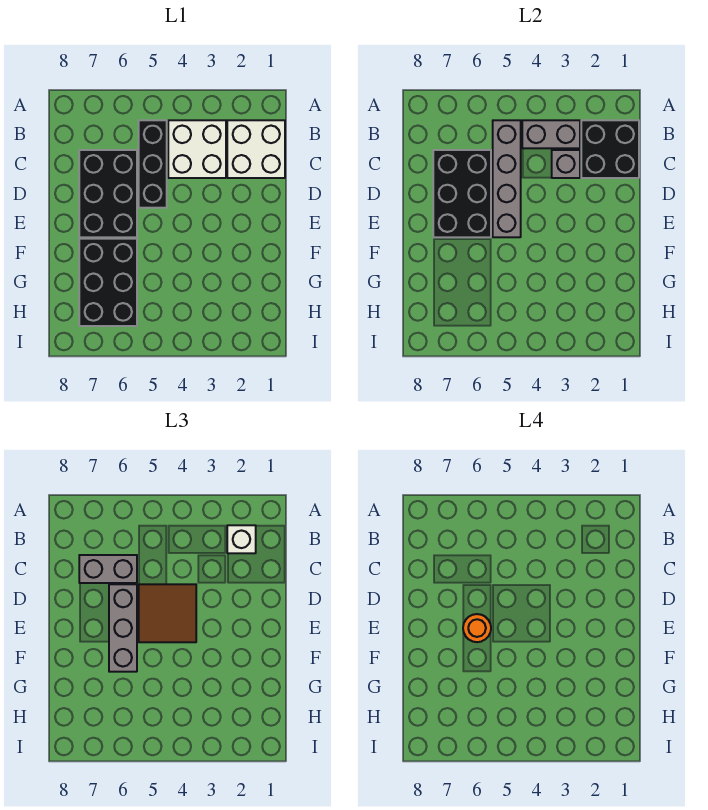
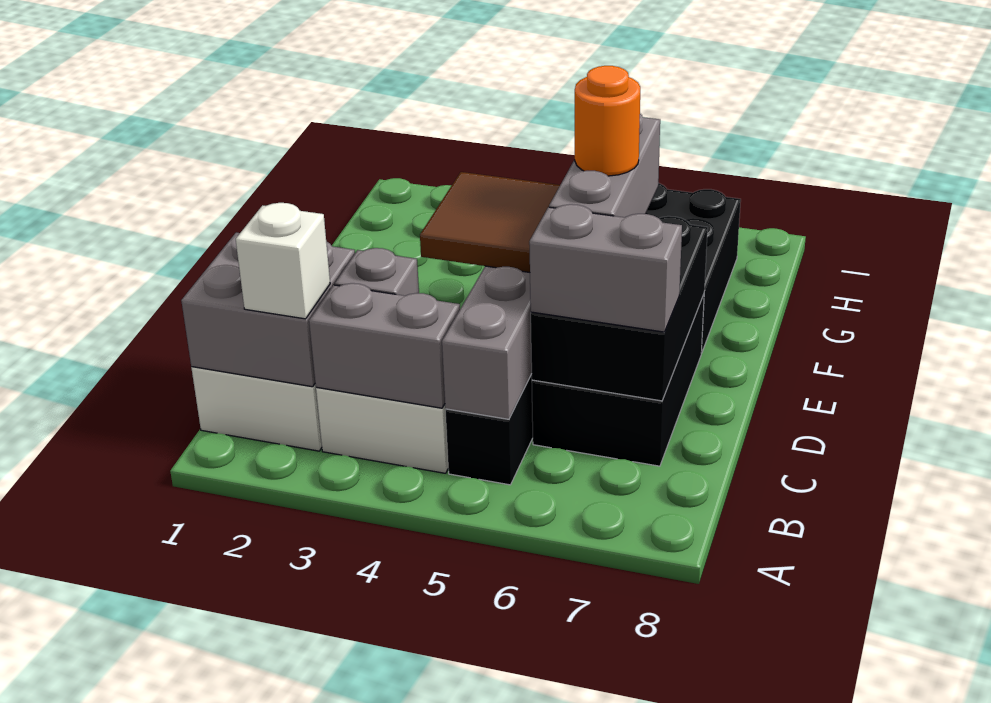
black brick B1:C2 level 2 -> grey brick B1:C2 level 2

